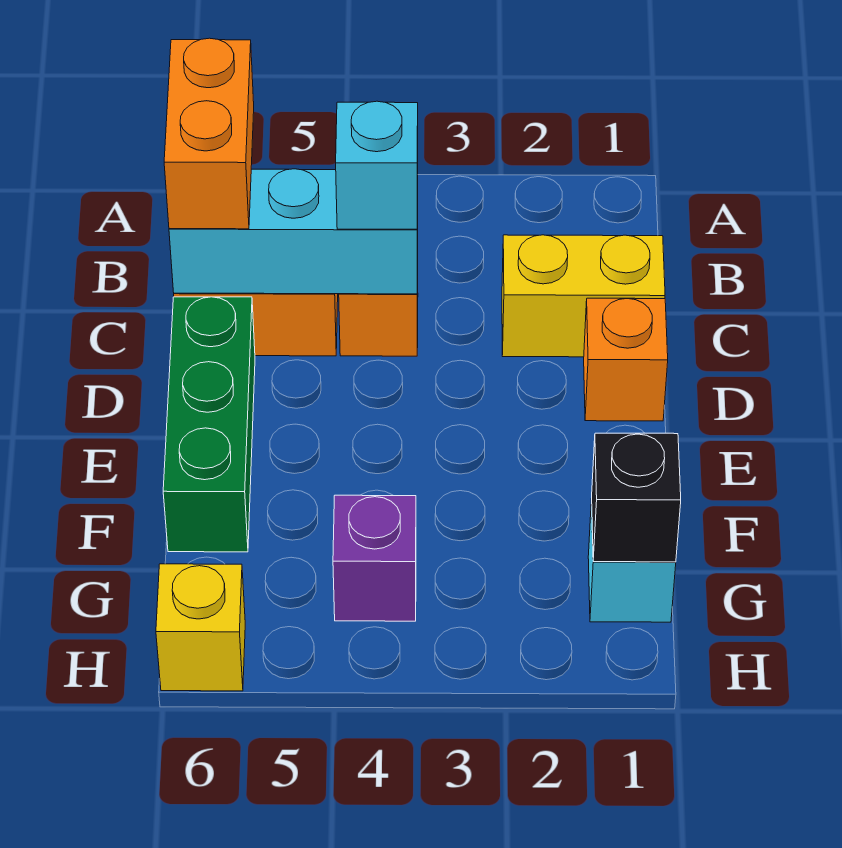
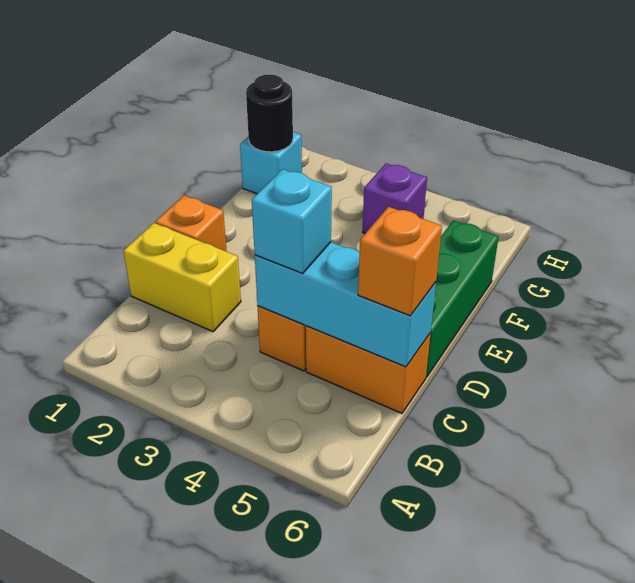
orange brick B6:C6 level 3 -> orange brick C6 level 3
black brick G1 level 2 -> black round brick G1 level 2
yellow brick H6 level 1 -> none

